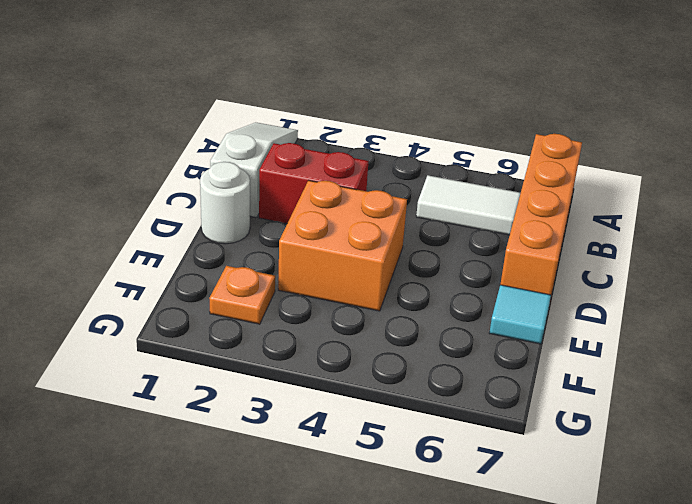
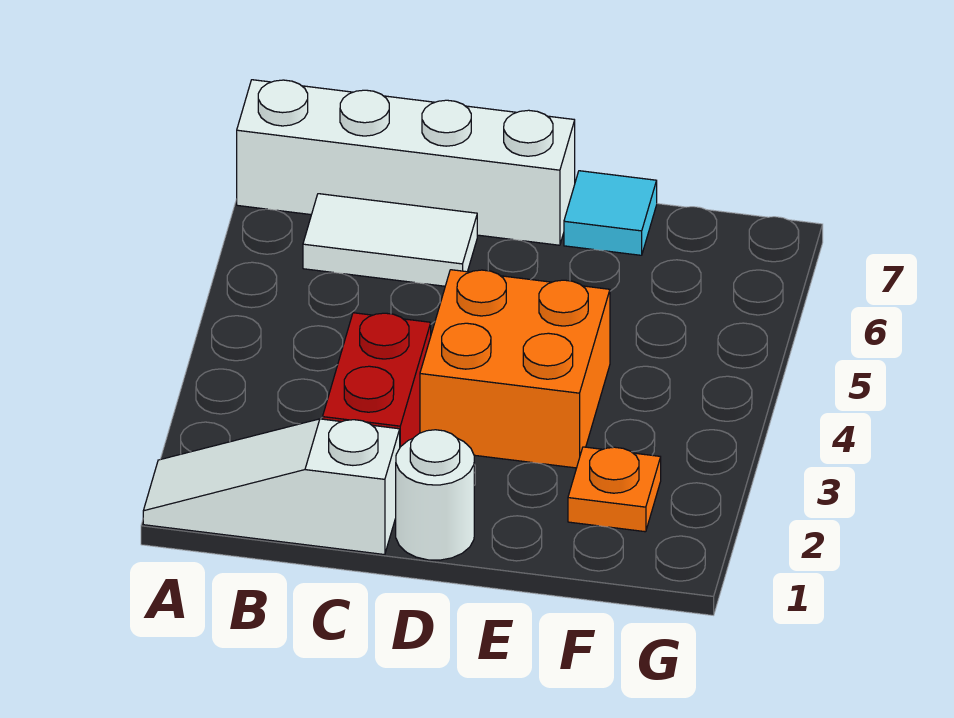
orange brick A7:D7 level 1 -> white brick A7:D7 level 1
white tile B5:B6 level 1 -> white tile B6:C6 level 1

